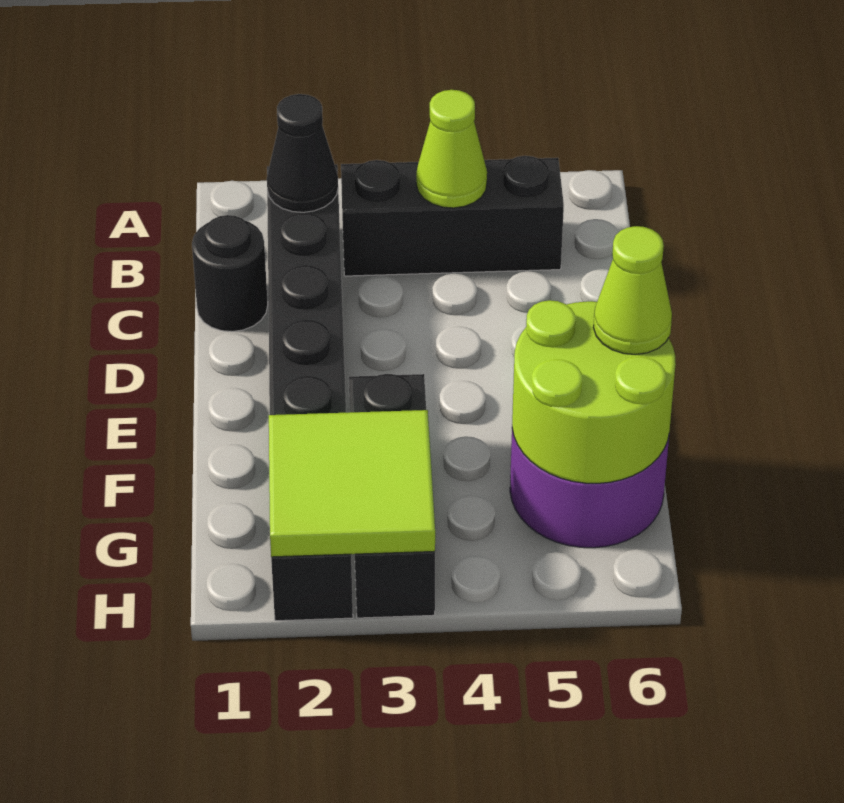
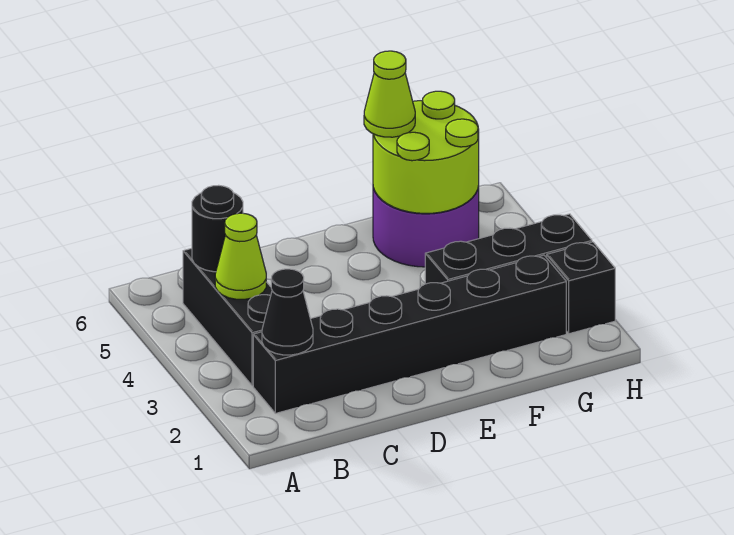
black round brick C1 level 1 -> black round brick B5 level 2
lime tile G2:H3 level 2 -> none

